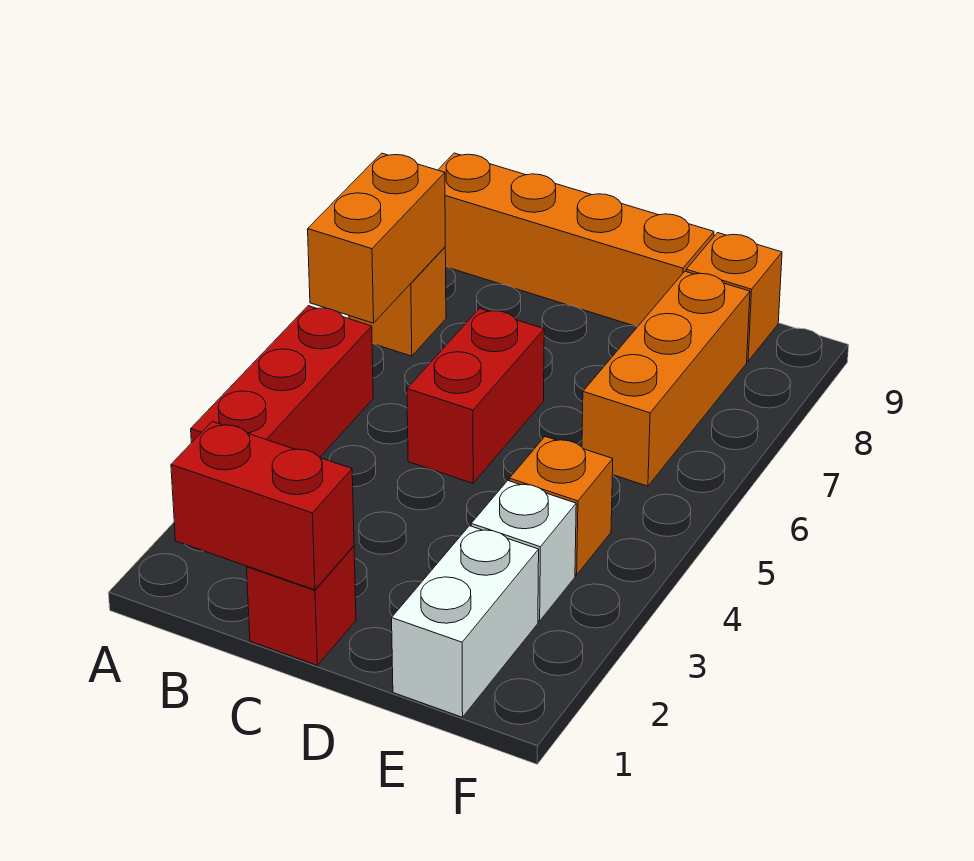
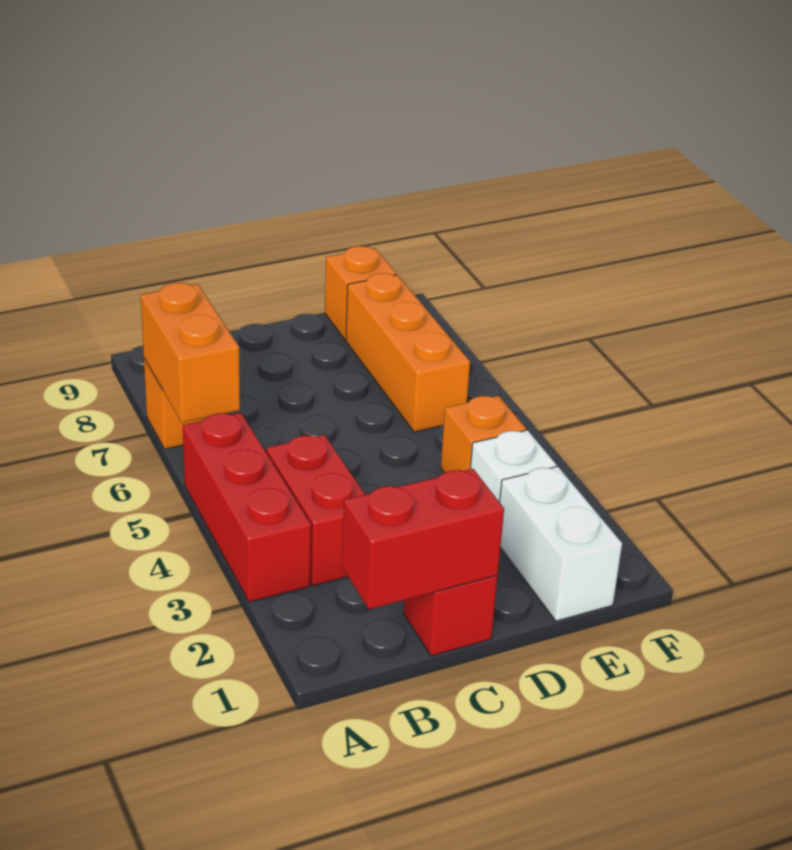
orange brick A9:D9 level 1 -> none
red brick C5:C6 level 1 -> red brick B3:B4 level 1

